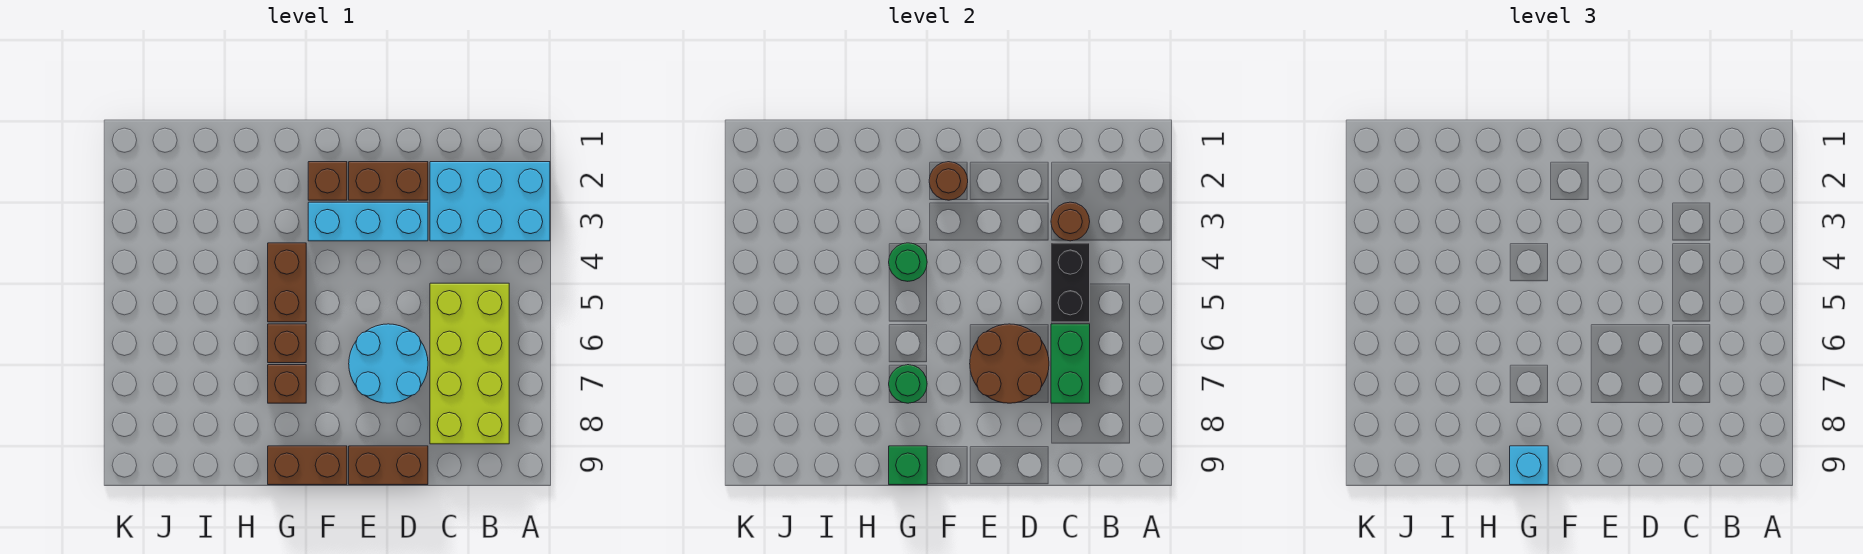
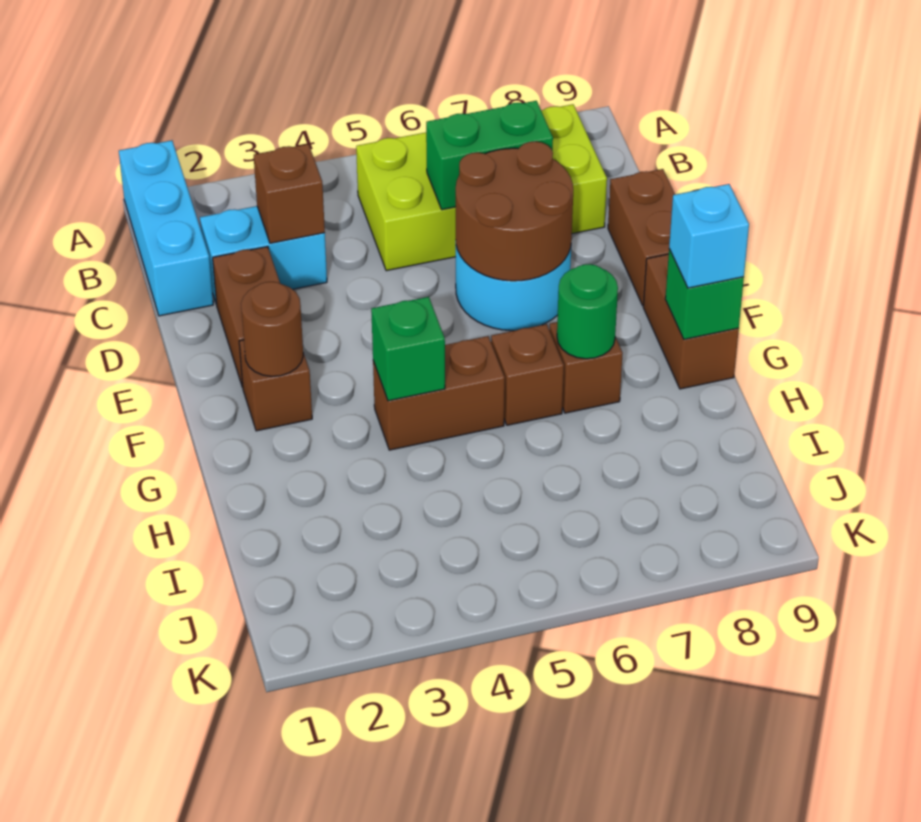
cyan brick A2:C3 level 1 -> cyan brick C2:C3 level 1
brown round brick C3 level 2 -> brown brick C3 level 2
black brick C4:C5 level 2 -> none
cyan brick D3:F3 level 1 -> cyan brick A1:C1 level 1
green round brick G4 level 2 -> green brick G4 level 2

